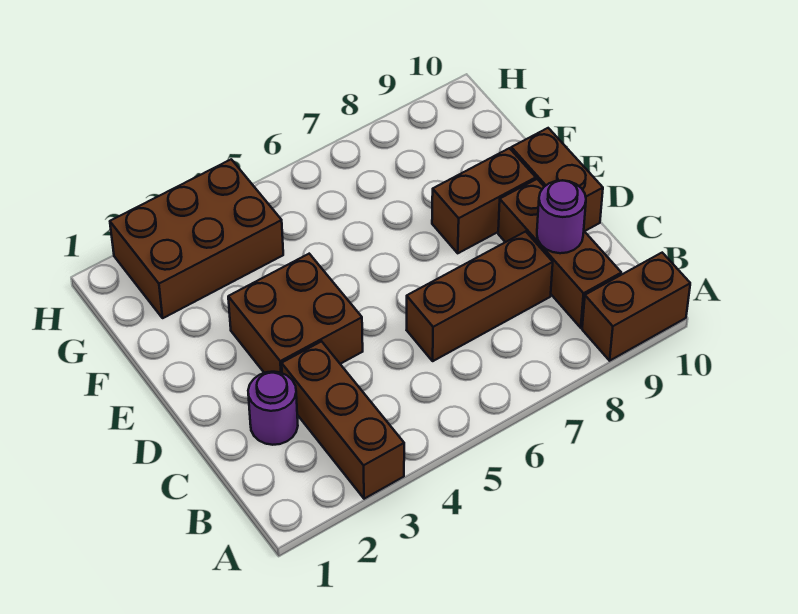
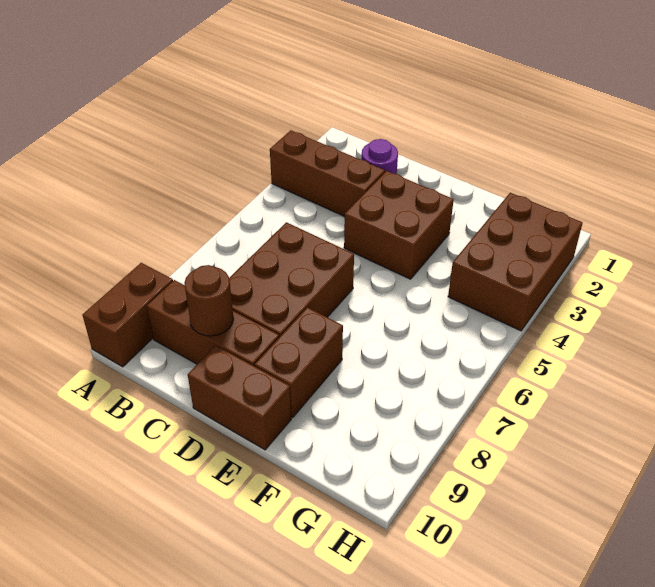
brown brick C6:C8 level 1 -> brown brick C6:D8 level 1
purple round brick C9 level 2 -> brown round brick C9 level 2

